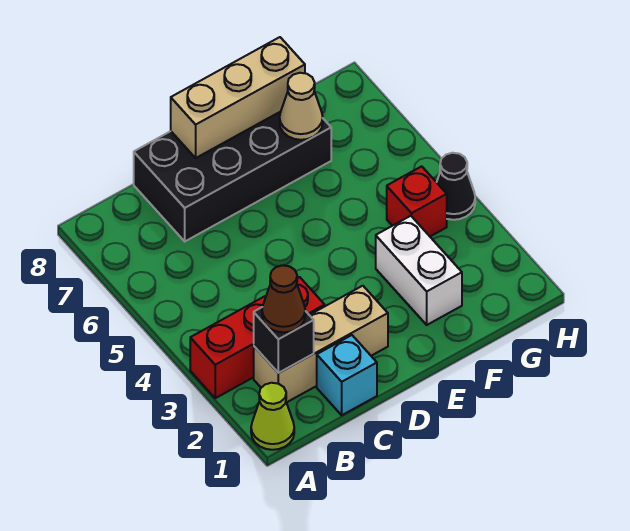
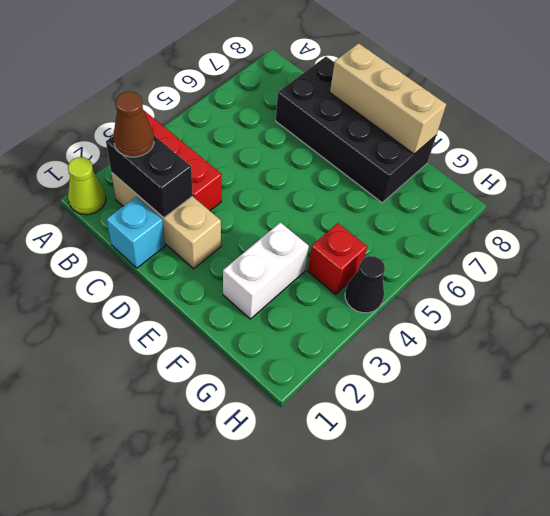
black brick B2 level 2 -> black brick B2:C2 level 2
tan cone F7 level 2 -> none

